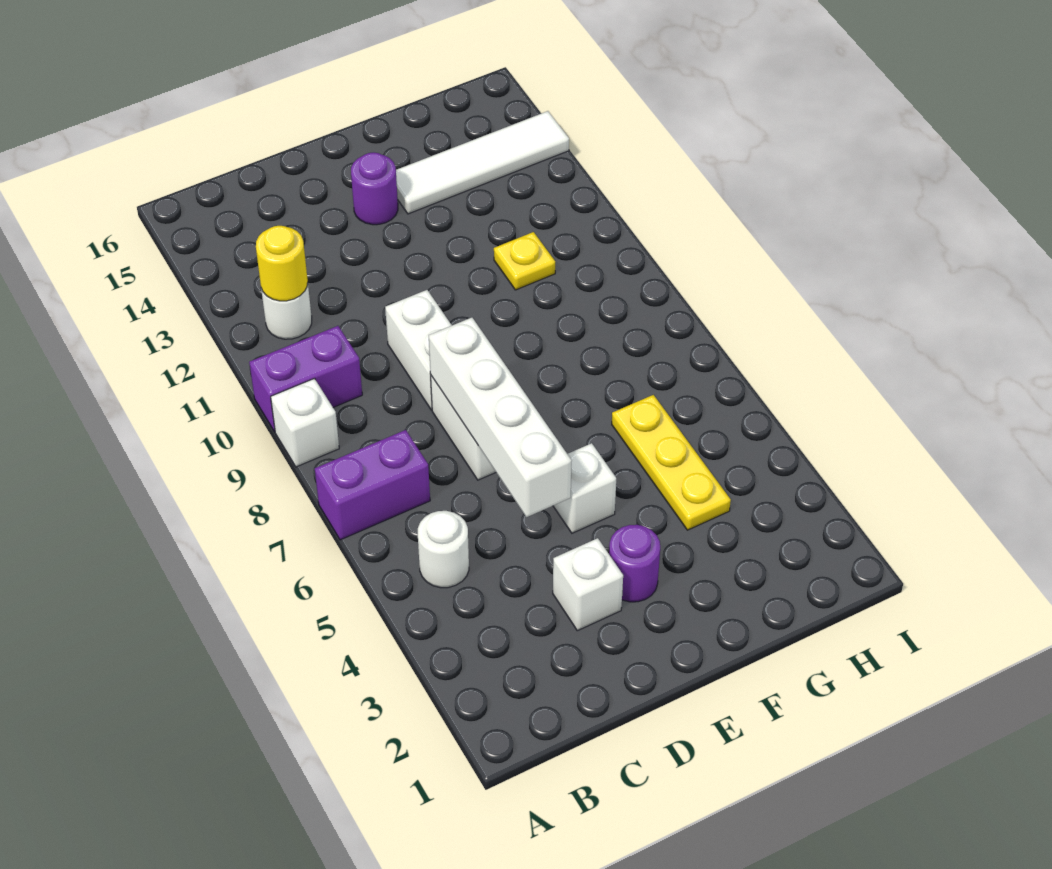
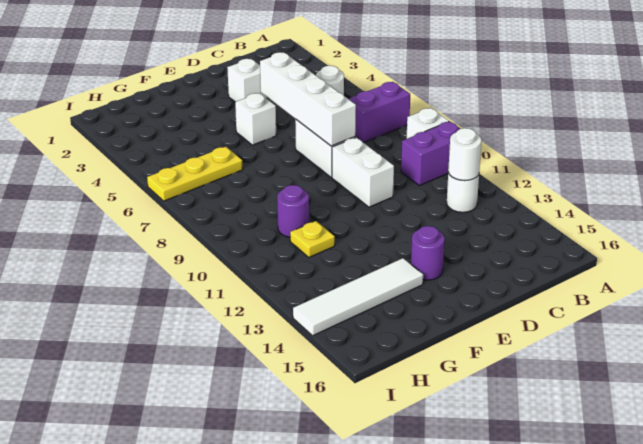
yellow round brick B12 level 2 -> white round brick B12 level 2
purple round brick E3 level 1 -> purple round brick G10 level 1
yellow plate G4:G6 level 1 -> yellow plate G6:I6 level 1

